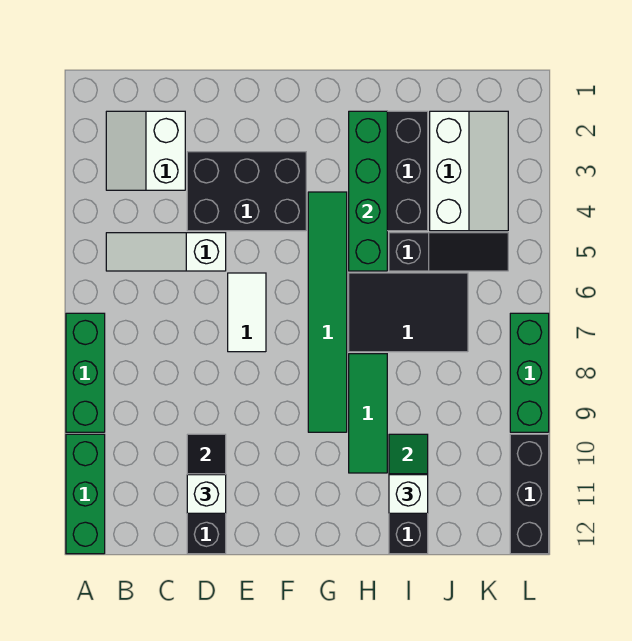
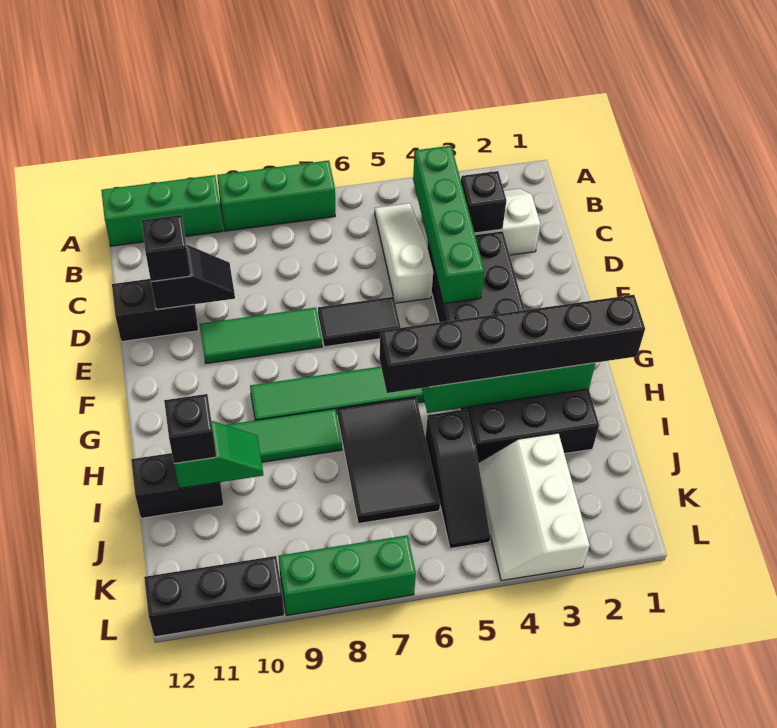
none -> green brick B4:E4 level 2
none -> black brick C3 level 2
white brick D11 level 3 -> black brick D11 level 3
white tile E6:E7 level 1 -> black tile E6:E7 level 1
none -> green tile E8:E10 level 1
none -> black brick H1:H6 level 3
white brick I11 level 3 -> black brick I11 level 3
white slope J2:K4 level 1 top J -> white slope J3:L4 level 1 top 3

